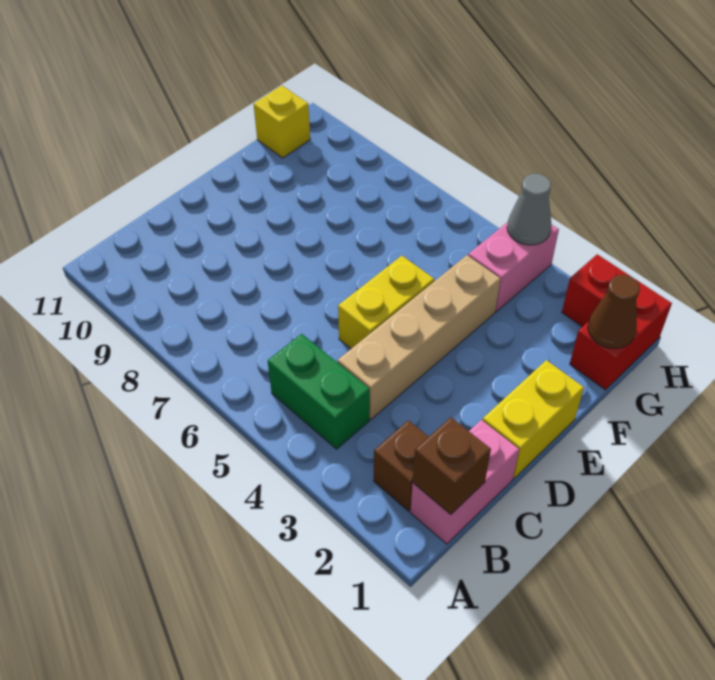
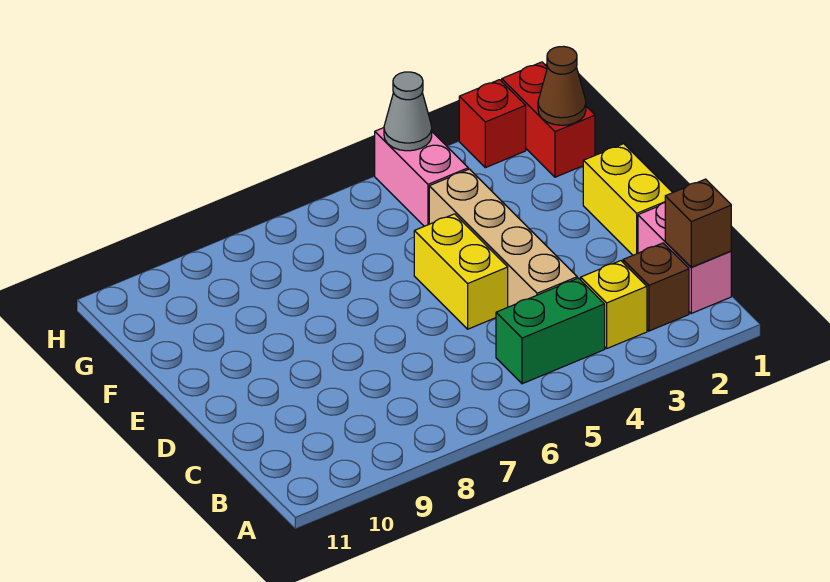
yellow brick G11 level 1 -> yellow brick B3 level 1

